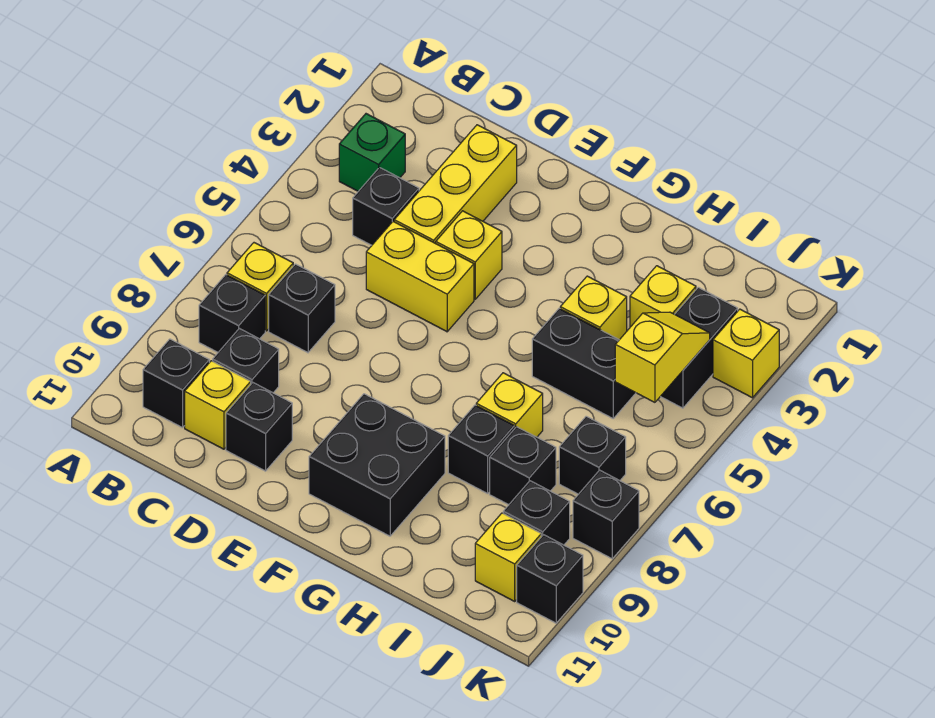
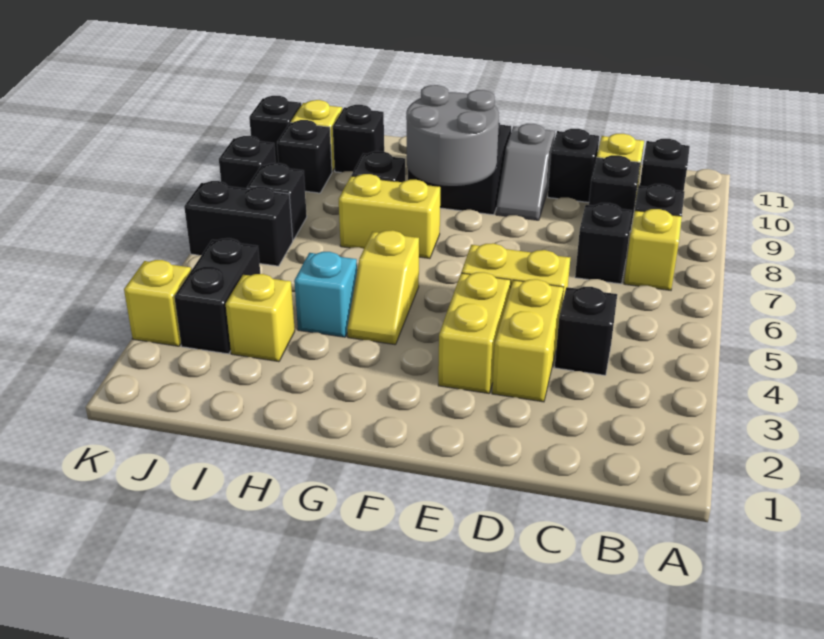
green brick B3 level 1 -> none
yellow brick D2:D4 level 1 -> yellow brick D3:D4 level 1
yellow brick E4 level 1 -> yellow brick E3:E4 level 1
none -> grey slope E9:E10 level 1 top 10
none -> grey round brick F8:G9 level 2
yellow brick H4 level 1 -> cyan brick H4 level 1
black brick H5:I5 level 1 -> black brick J6:K6 level 1
yellow brick H7 level 1 -> yellow brick G7:H7 level 1
black brick I8 level 1 -> black brick I10 level 1
yellow slope J4:J5 level 2 top 5 -> yellow slope G4:G5 level 1 top 5

